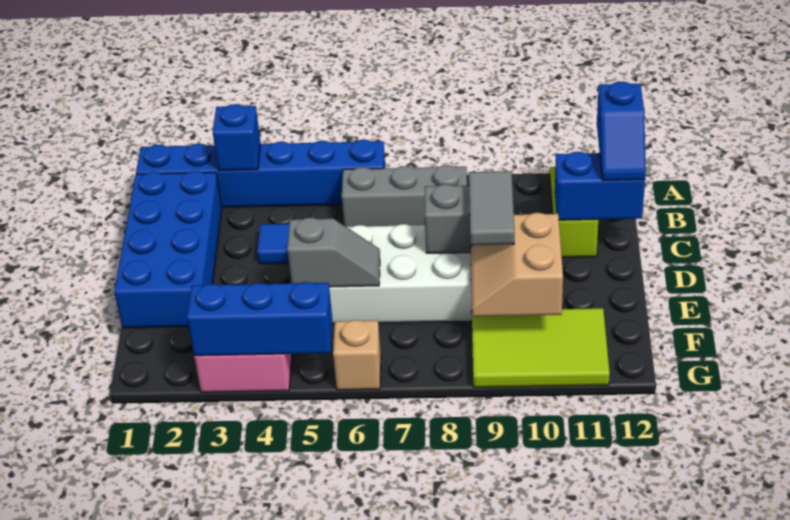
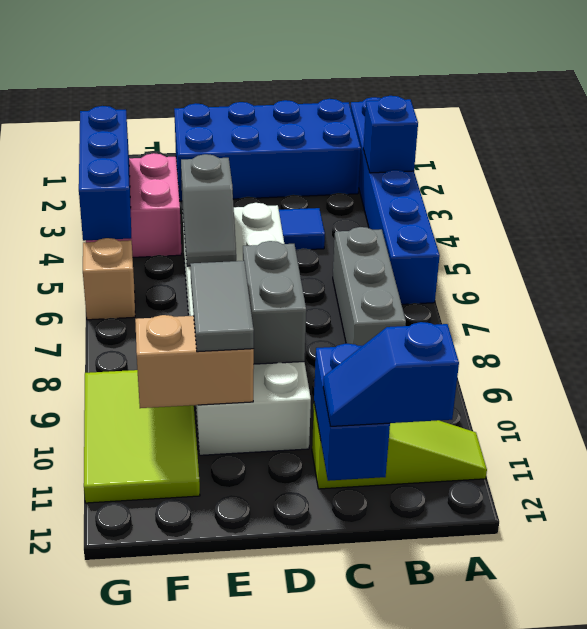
grey tile D9:E9 level 3 -> grey tile E9:E10 level 3

